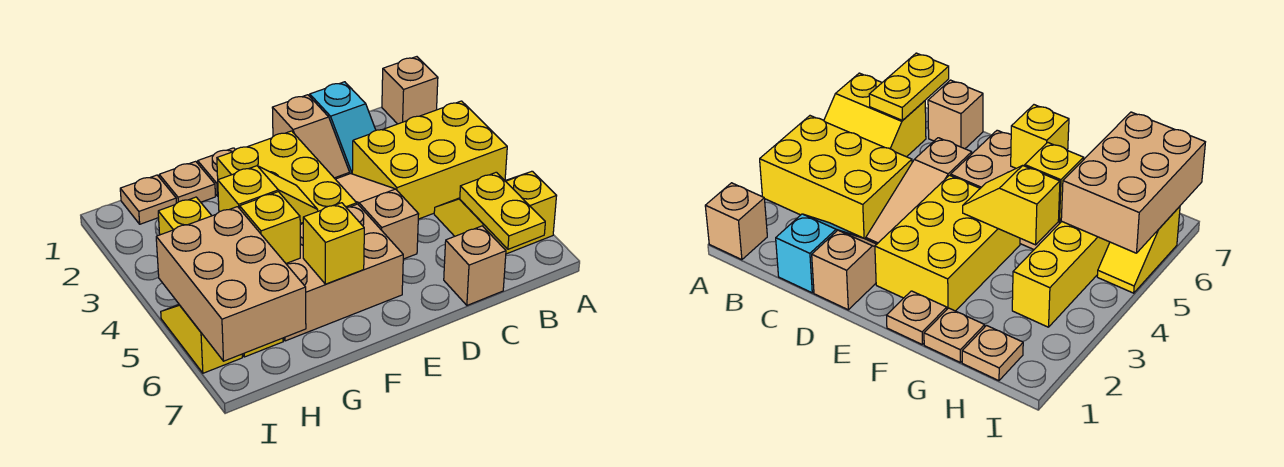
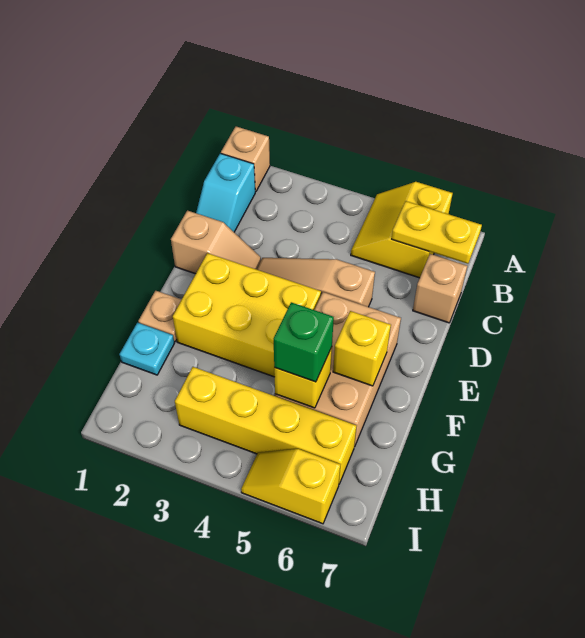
yellow brick A3:C4 level 1 -> none
cyan slope C1:C2 level 1 top 1 -> cyan slope B1:C1 level 1 top B
yellow slope F4:G4 level 2 top G -> none
tan plate G1 level 1 -> cyan plate G1 level 1
none -> green brick G5 level 3
tan plate H1 level 1 -> none
tan brick H5:I7 level 2 -> none

